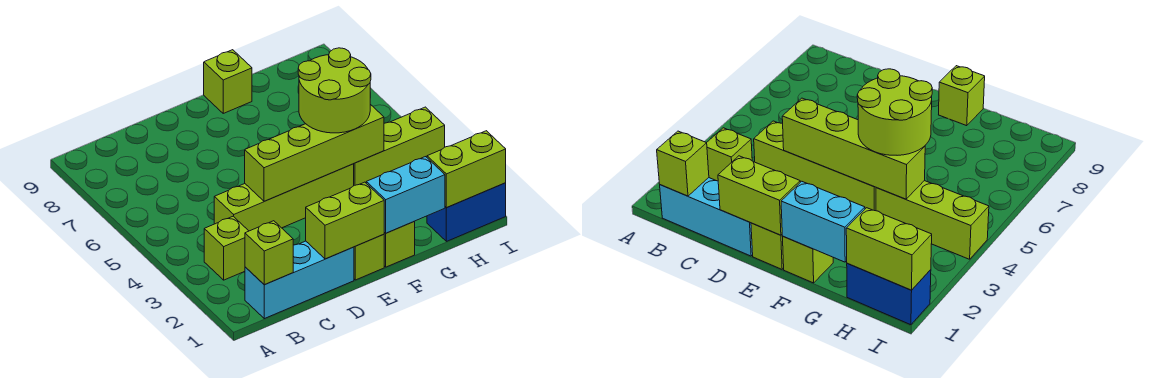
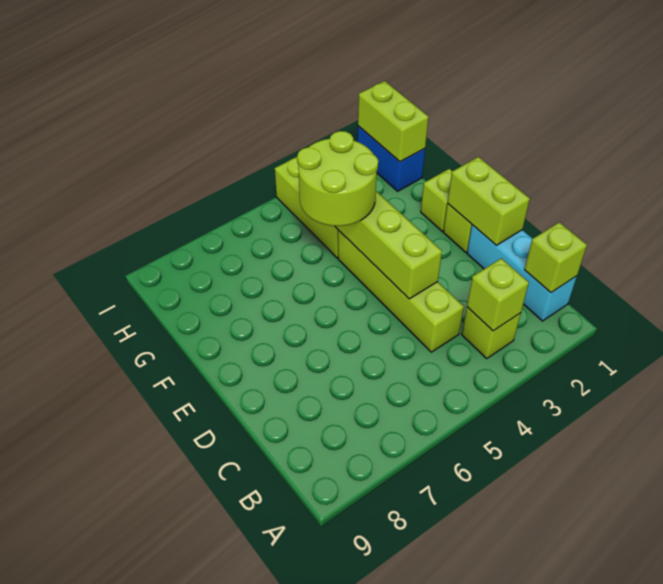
cyan brick F1:G1 level 2 -> none
lime brick F9 level 1 -> lime brick B3 level 2

